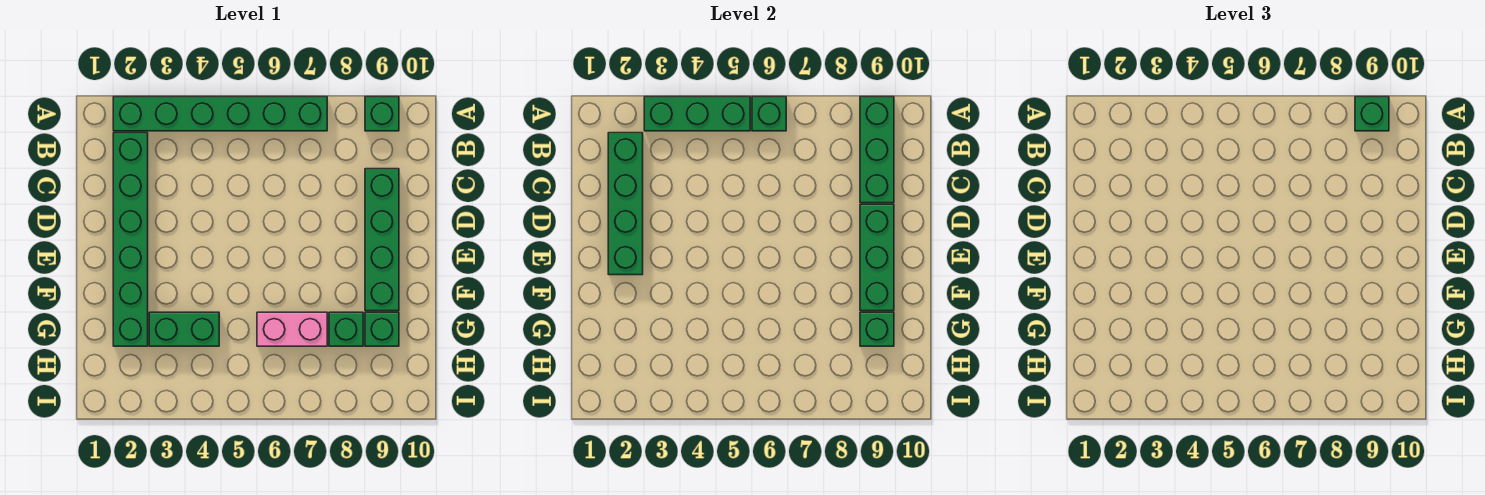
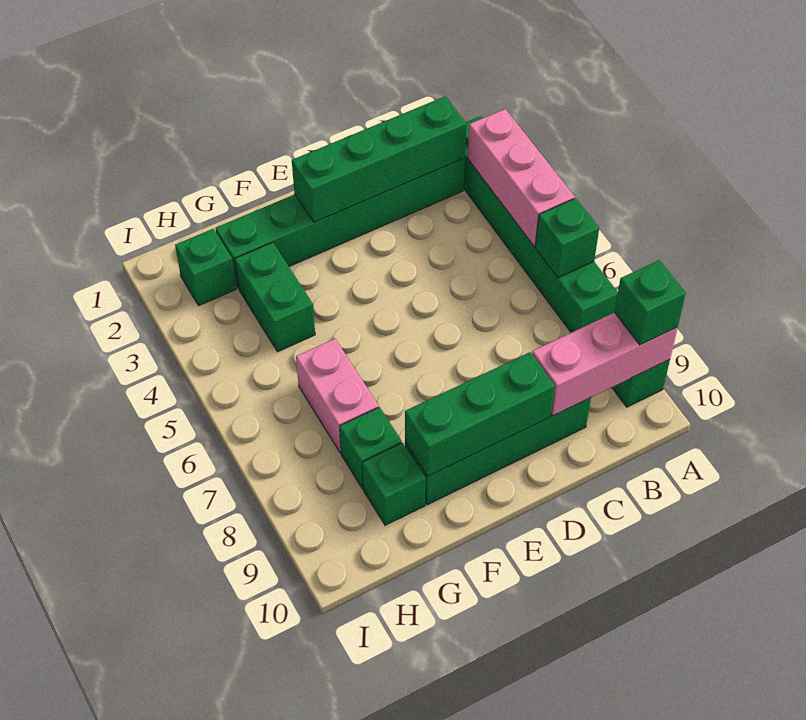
green brick A3:A5 level 2 -> pink brick A3:A5 level 2
green brick A9:C9 level 2 -> pink brick A9:C9 level 2
green brick G9 level 2 -> green brick H2 level 1

